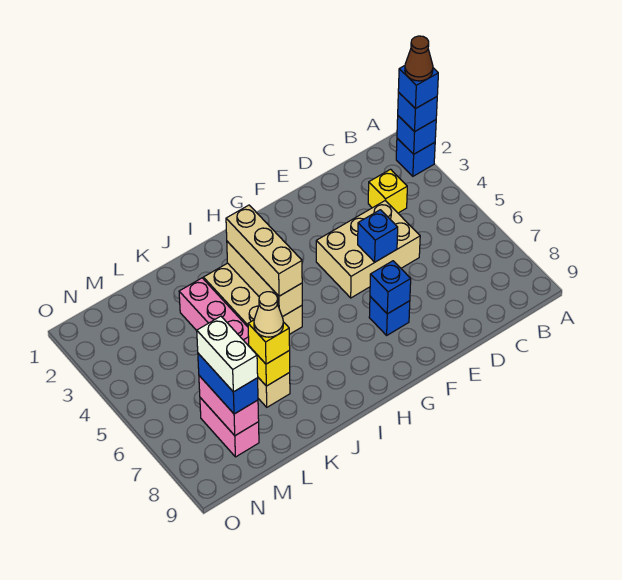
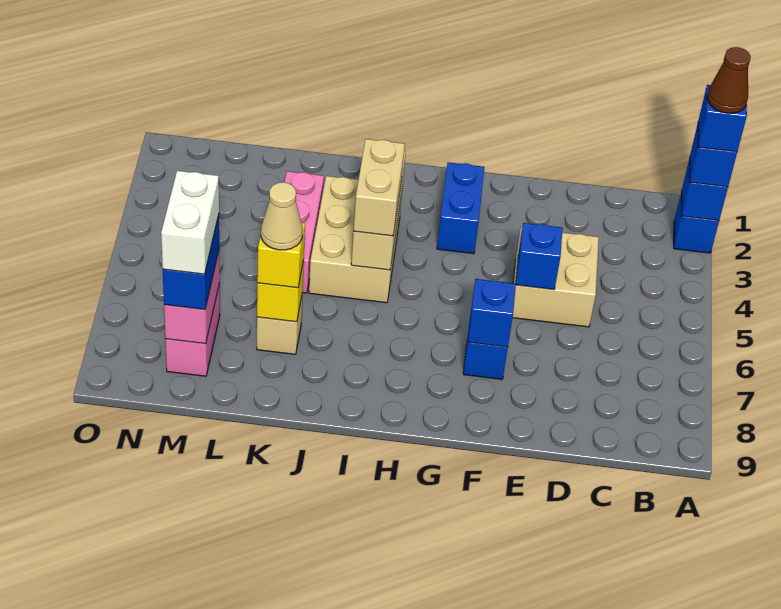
yellow brick C3 level 1 -> none
tan brick D4:F5 level 1 -> tan brick D4:E5 level 1
none -> blue brick G2:G3 level 1
tan brick I3:I5 level 3 -> tan brick I4:I5 level 3

